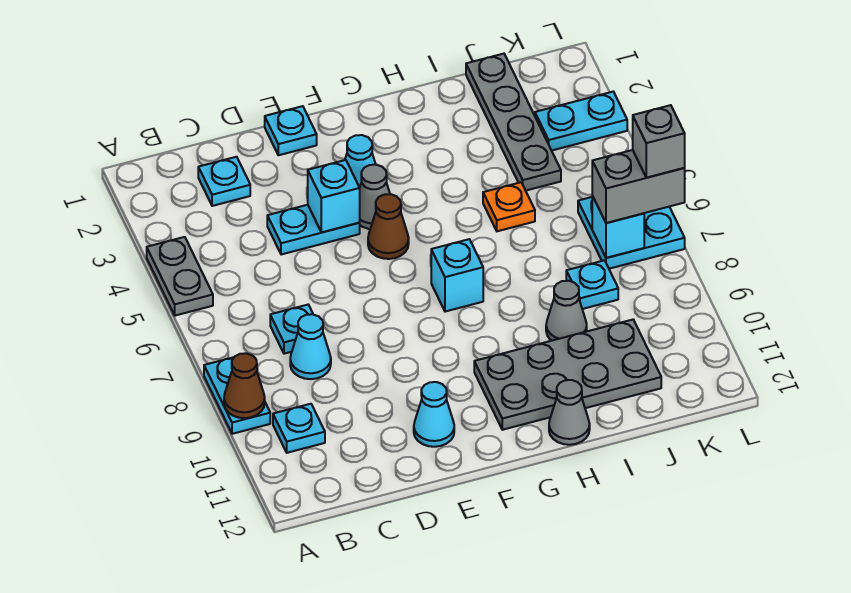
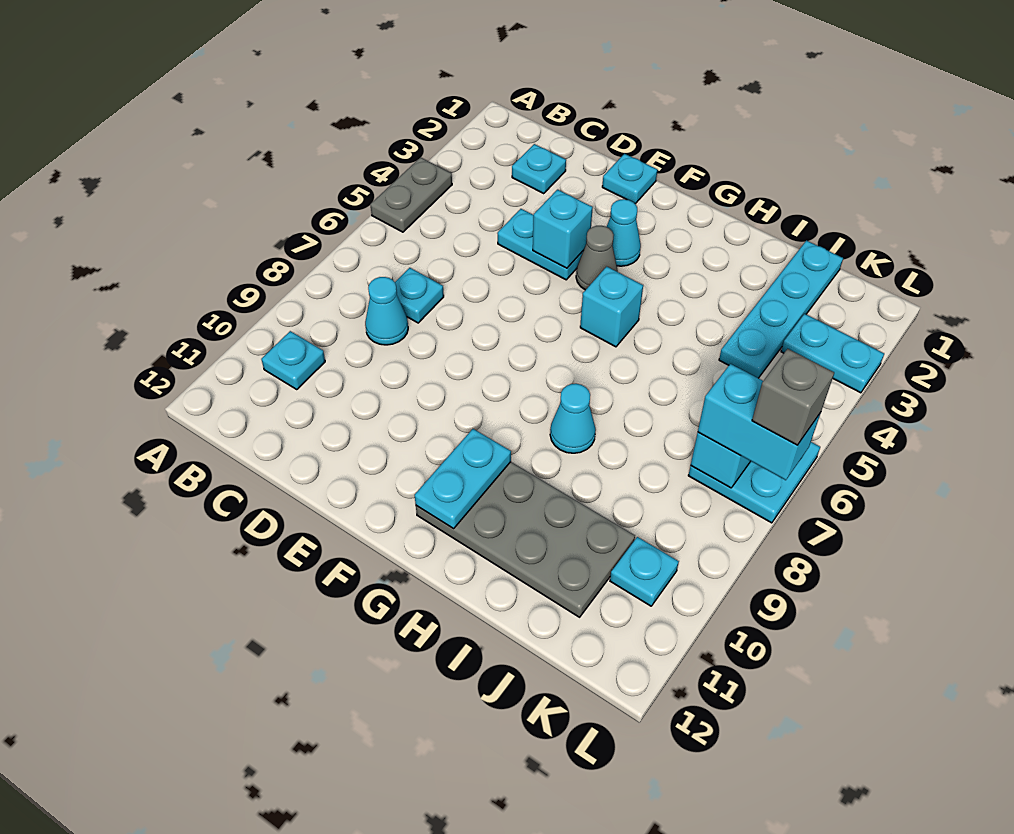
cyan plate A8:A9 level 1 -> cyan plate G10:G11 level 2
brown cone A9 level 2 -> none
cyan cone E11 level 1 -> cyan cone H8 level 1
brown cone F5 level 1 -> none
cyan brick G7 level 1 -> cyan brick G5 level 1
grey cone H12 level 1 -> none
orange plate I5 level 1 -> none
grey cone I9 level 1 -> none
grey plate J1:J4 level 1 -> cyan plate J1:J4 level 1
cyan plate J8 level 1 -> cyan plate K10 level 1
grey brick K7:L7 level 3 -> cyan brick K7:L7 level 3

